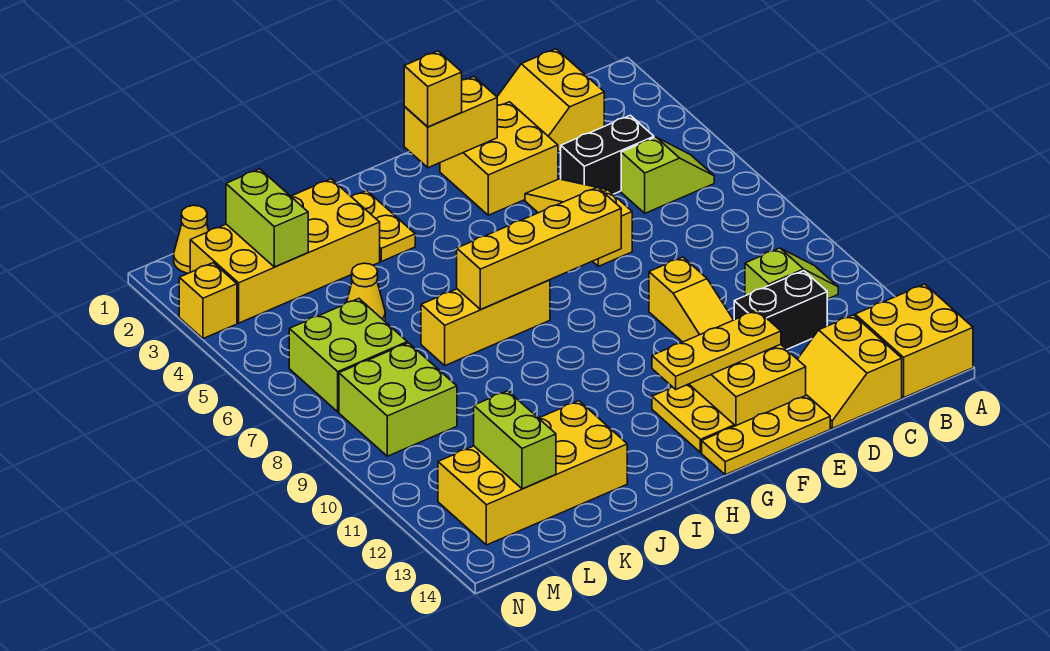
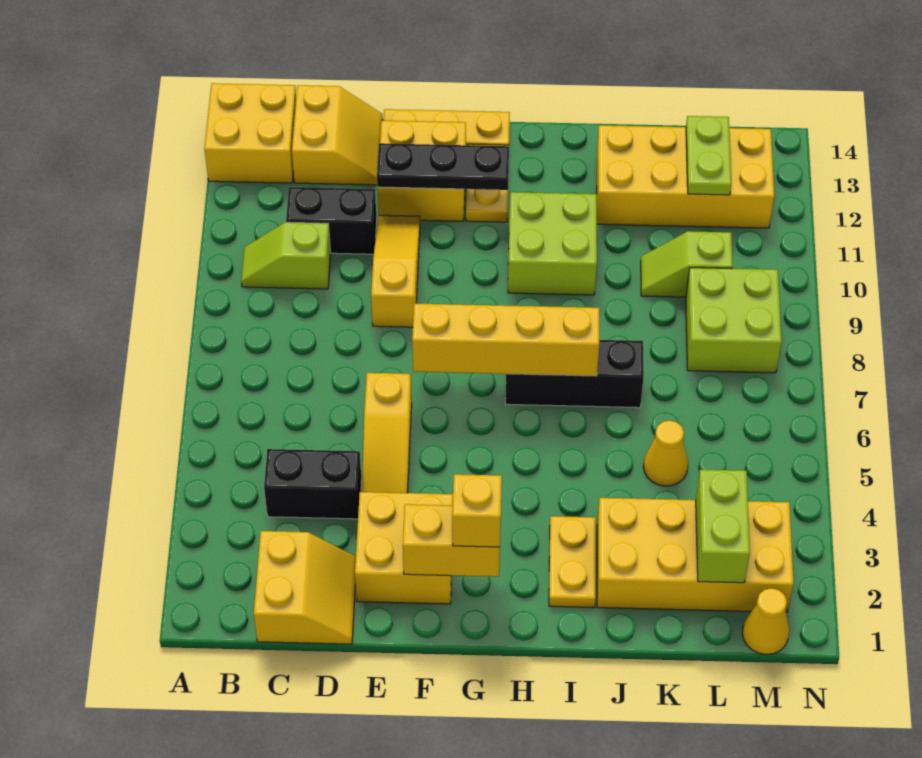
lime slope B5:C5 level 1 top C -> lime slope K10:L10 level 1 top L
yellow plate E12:G12 level 2 -> black plate E12:G12 level 2
yellow brick H7:J7 level 1 -> black brick H7:J7 level 1
lime brick L6:M7 level 1 -> lime brick H10:I11 level 1
lime brick L12:L13 level 2 -> lime plate L12:L13 level 2
yellow brick N3 level 1 -> none

